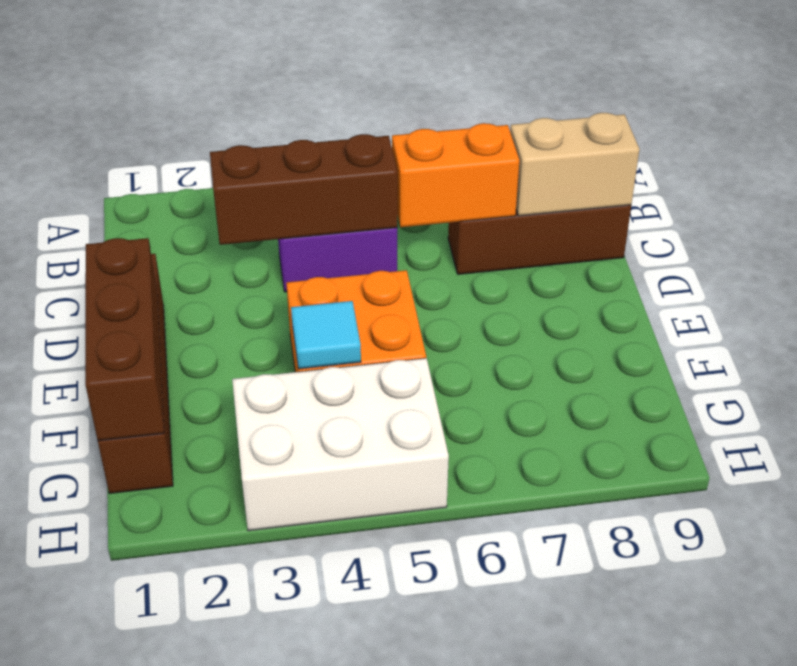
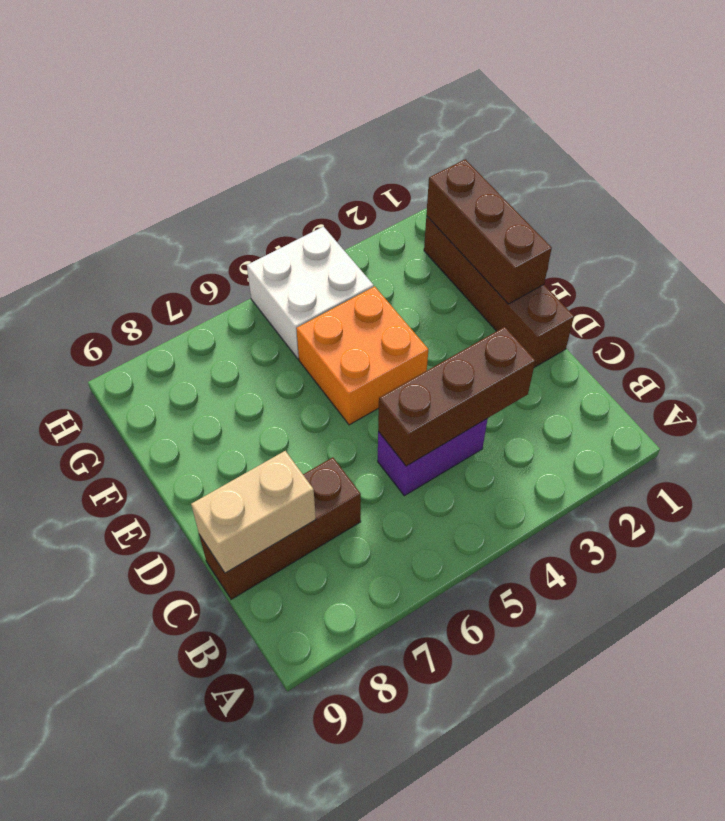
orange brick C6:C7 level 2 -> none
cyan tile F4 level 2 -> none
white brick G3:H5 level 1 -> white brick G4:H5 level 1

